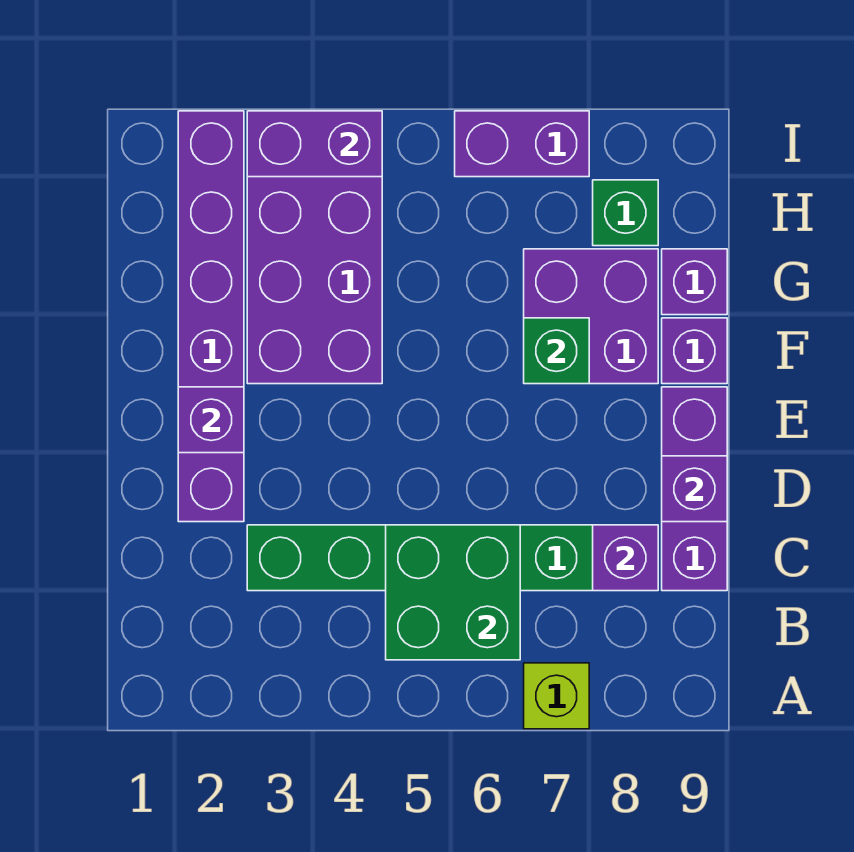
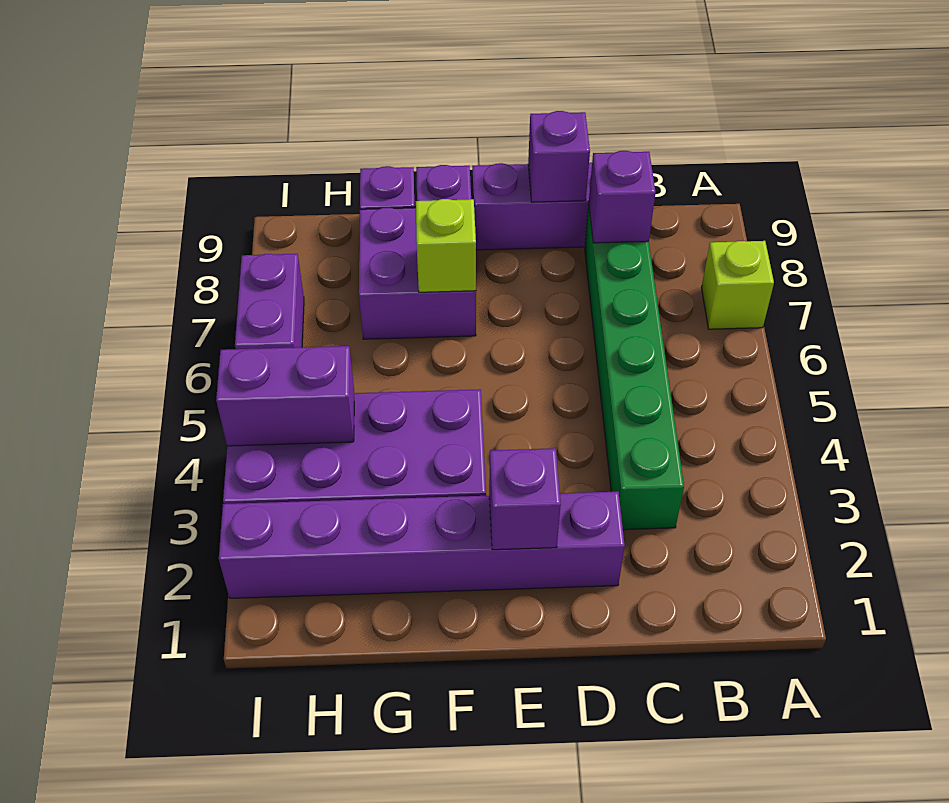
green brick B5:C6 level 2 -> none
green brick F7 level 2 -> lime brick F7 level 2
green brick H8 level 1 -> none
purple brick I3:I4 level 2 -> purple brick H4:I4 level 2

